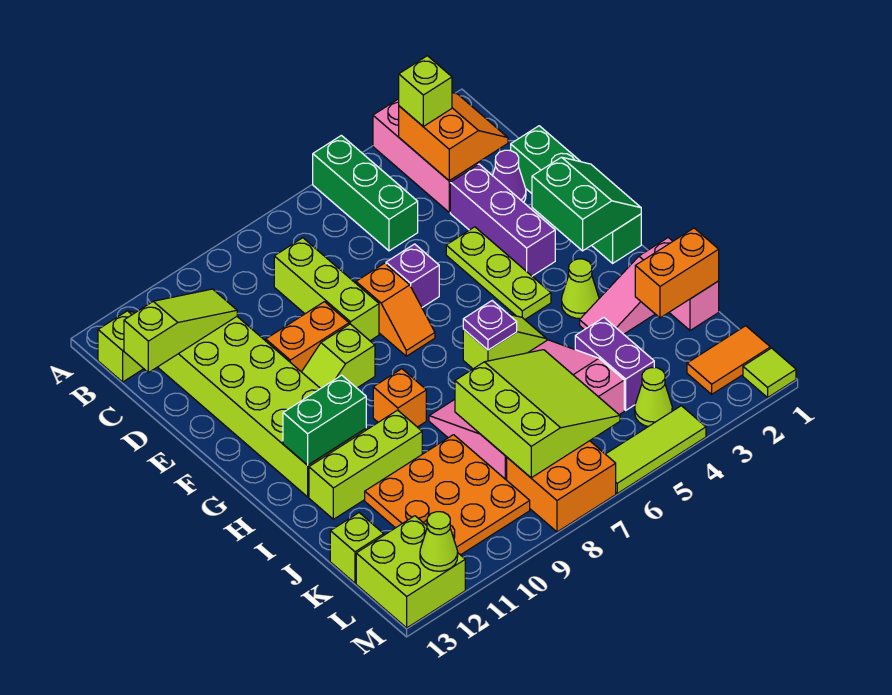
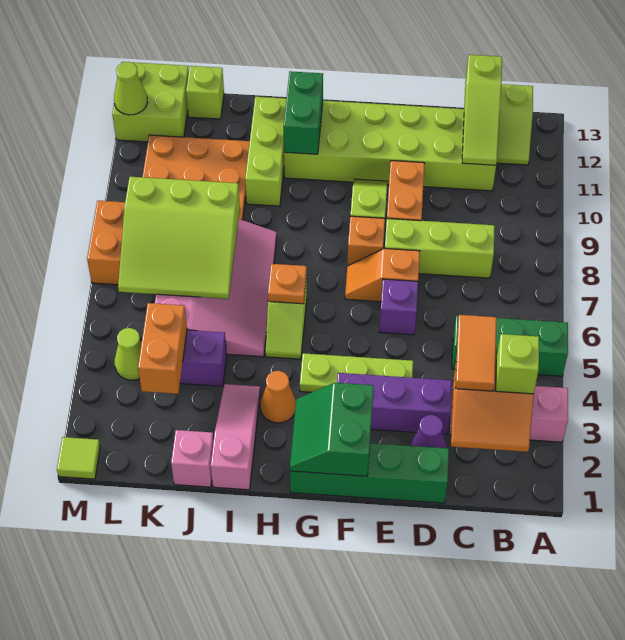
green slope F1:G2 level 2 top 2 -> green slope F1:G2 level 2 top F
lime cone H3 level 1 -> orange cone H3 level 1
purple plate H6 level 2 -> orange plate H6 level 2
orange brick H9 level 1 -> orange brick F8 level 1
orange brick J1:J2 level 2 -> orange brick K3:K4 level 2
orange tile L1:L2 level 1 -> orange tile C3:C4 level 3
lime tile M4:M6 level 1 -> none

